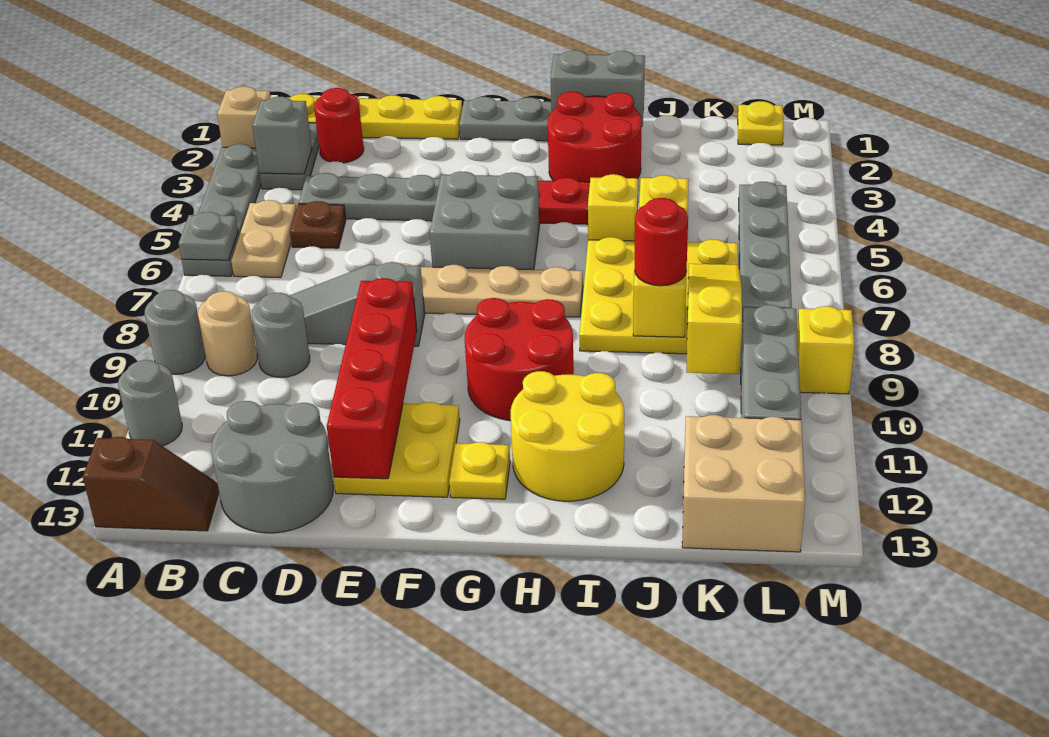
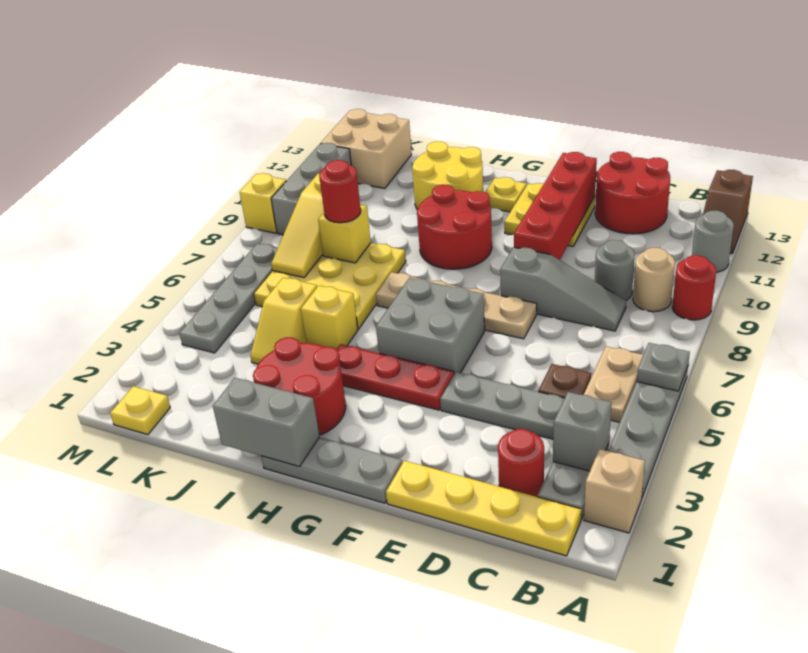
grey round brick A9 level 1 -> red round brick A9 level 1
brown slope A13:B13 level 1 top A -> brown slope A12:A13 level 1 top 13
grey round brick C12:D13 level 1 -> red round brick C12:D13 level 1

